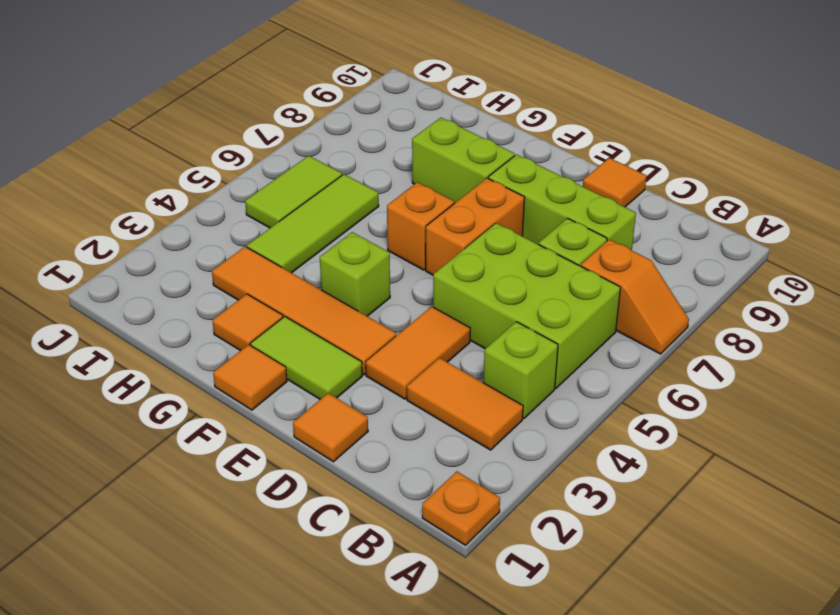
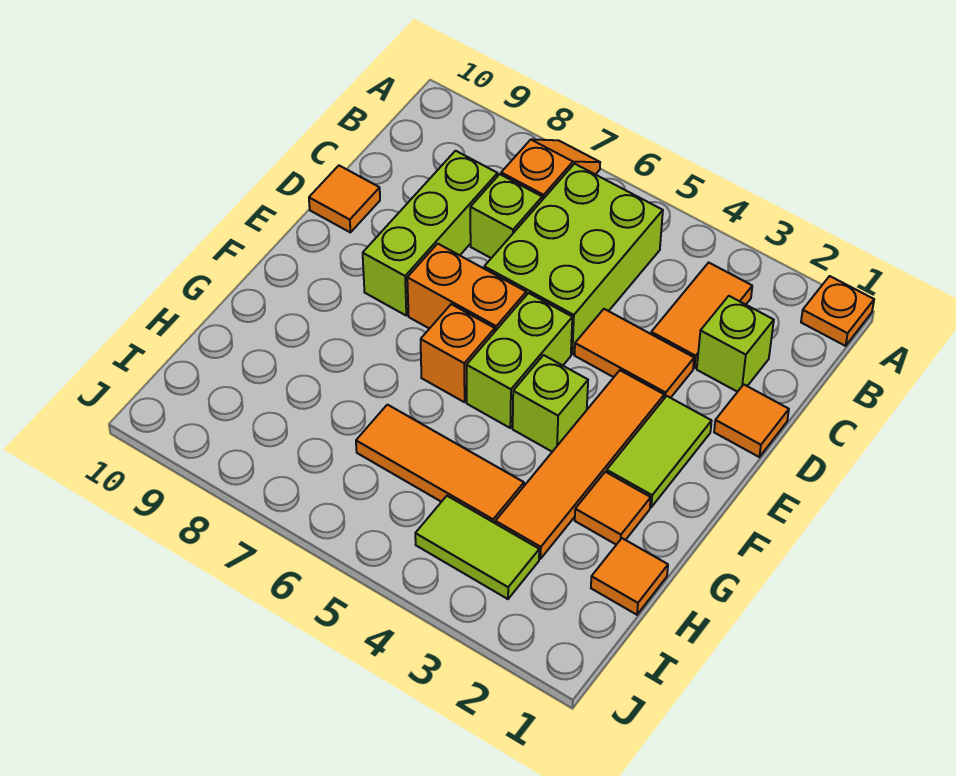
lime brick B4 level 1 -> lime brick C2 level 1
orange tile F1 level 1 -> orange tile H1 level 1
lime brick F8:G8 level 1 -> lime brick E5:F5 level 1
lime tile H4:H6 level 1 -> orange tile H4:H6 level 1
lime tile I5:I6 level 1 -> lime tile I3:I4 level 1

